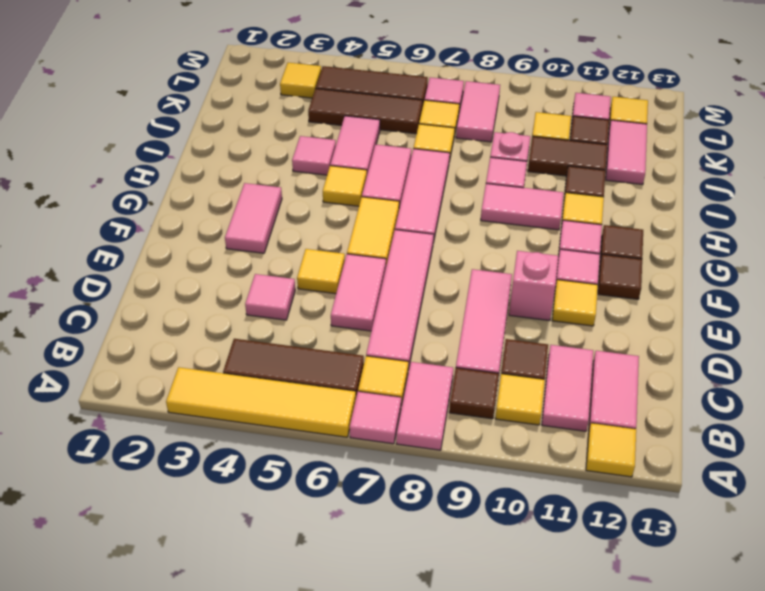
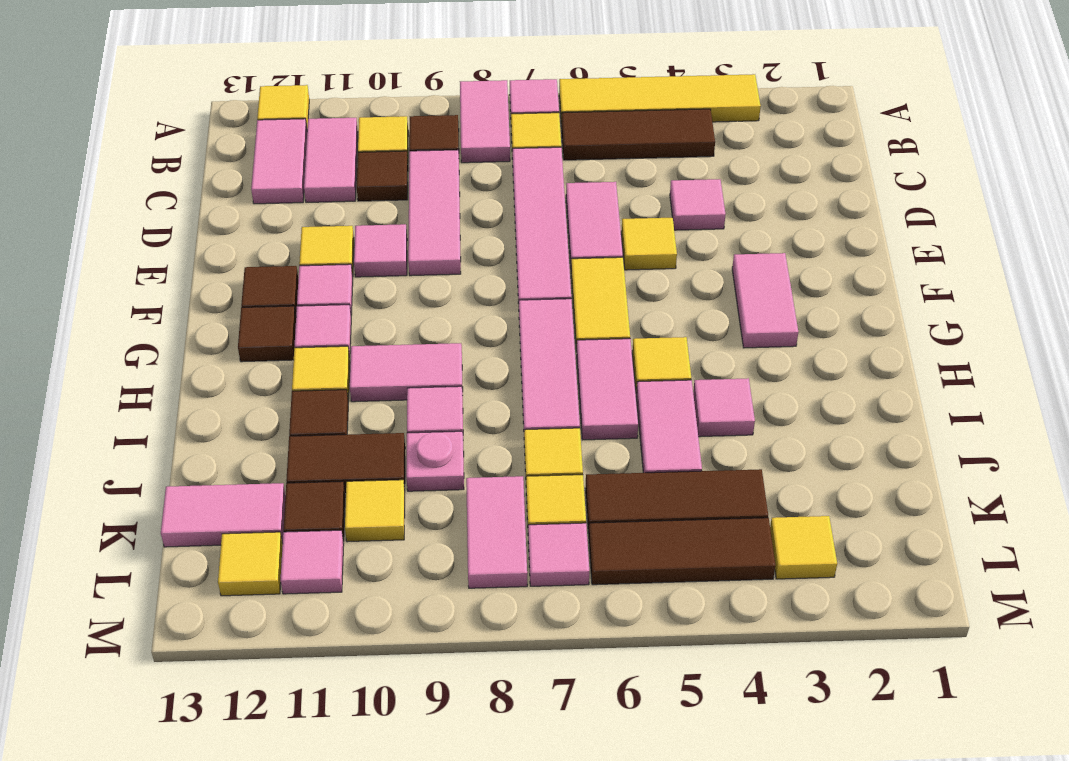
pink brick E10 level 1 -> pink tile E10 level 1
pink tile J12:K12 level 1 -> pink tile K12:K13 level 1

